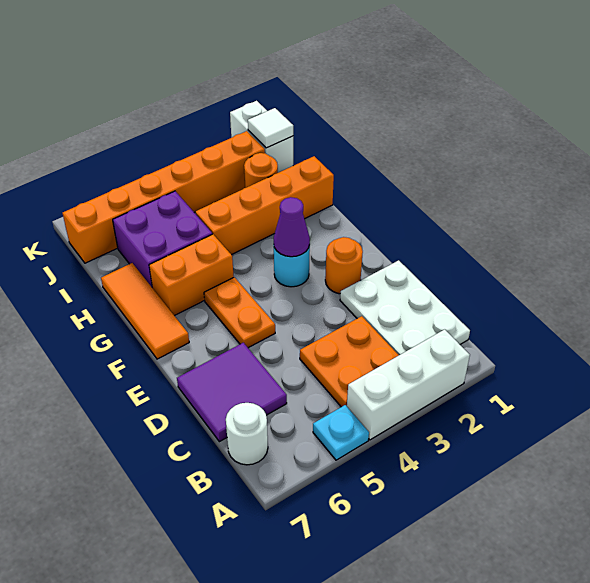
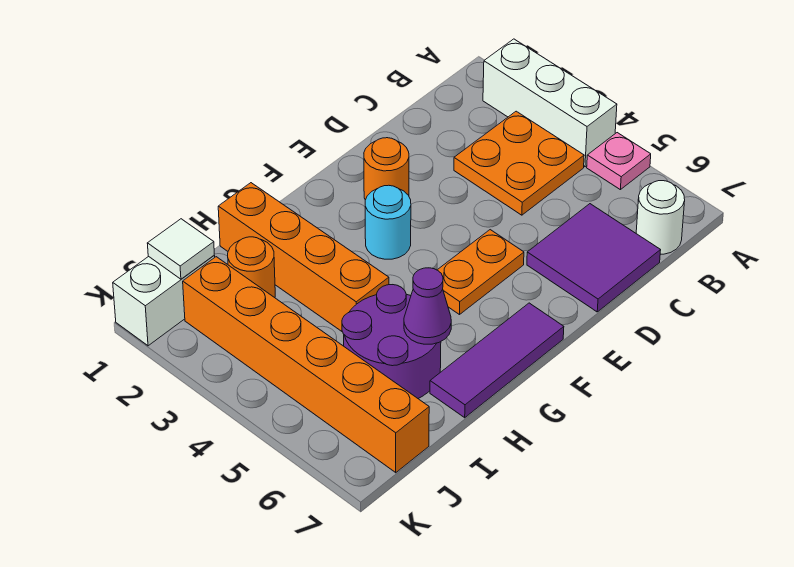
cyan plate A5 level 1 -> pink plate A5 level 1
white plate B1:D2 level 1 -> none
purple cone F3 level 2 -> purple cone H6 level 2
orange tile F7:H7 level 1 -> purple tile F7:H7 level 1
orange brick G5:G6 level 1 -> none
purple brick H5:I6 level 1 -> purple round brick H5:I6 level 1

